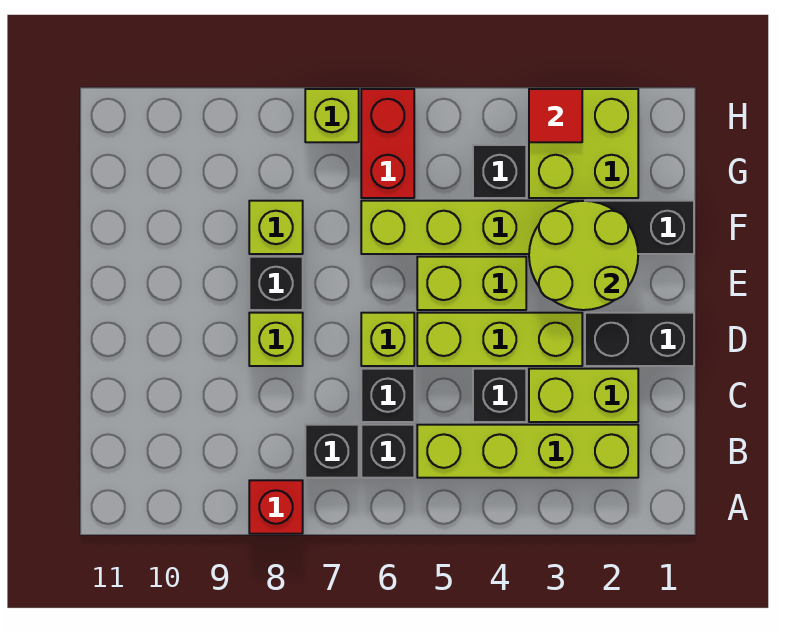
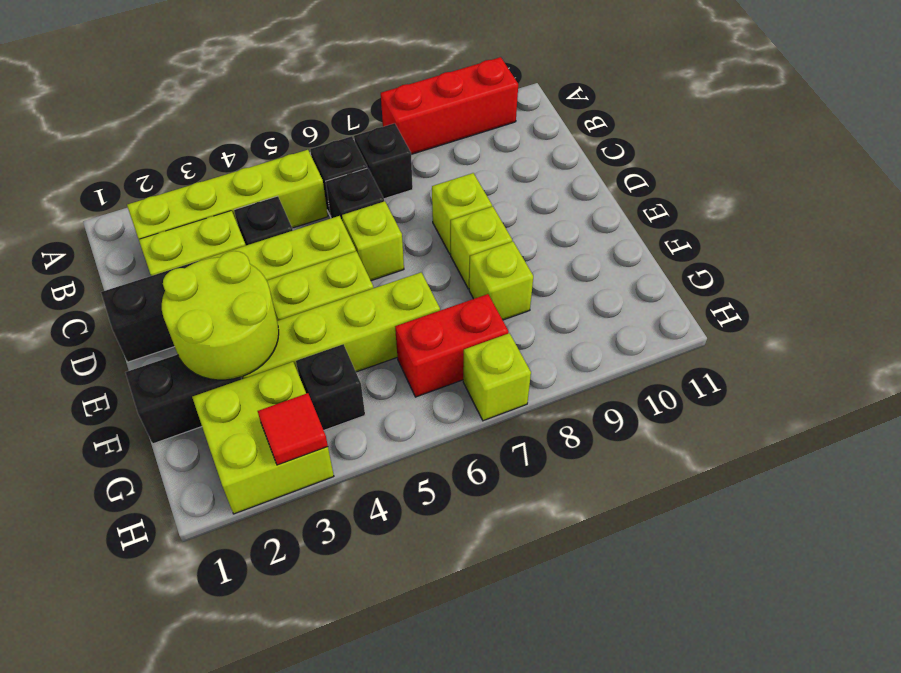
red brick A8 level 1 -> red brick A8:A10 level 1
black brick E8 level 1 -> lime brick E8 level 1
red brick G6:H6 level 1 -> red brick G6:G7 level 1

